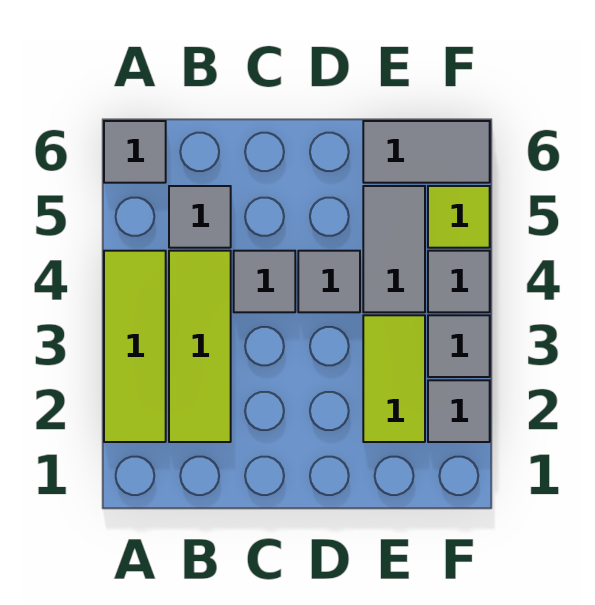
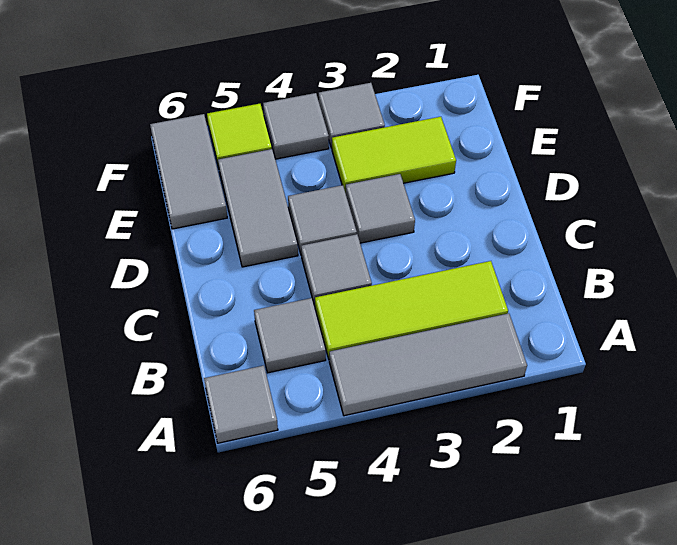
lime tile A2:A4 level 1 -> grey tile A2:A4 level 1
grey tile E4:E5 level 1 -> grey tile D5:E5 level 1
grey tile F2 level 1 -> grey tile D3 level 1

